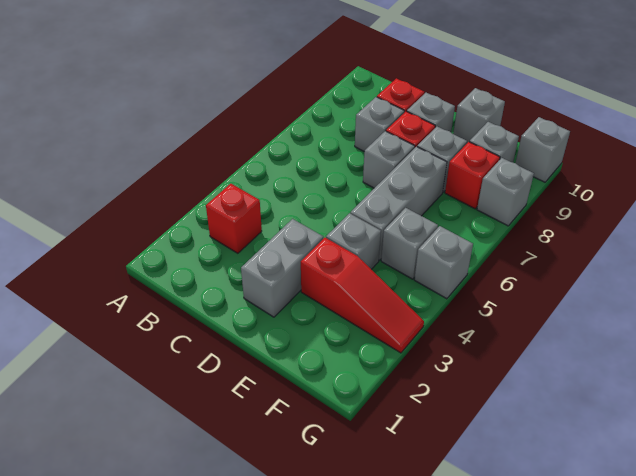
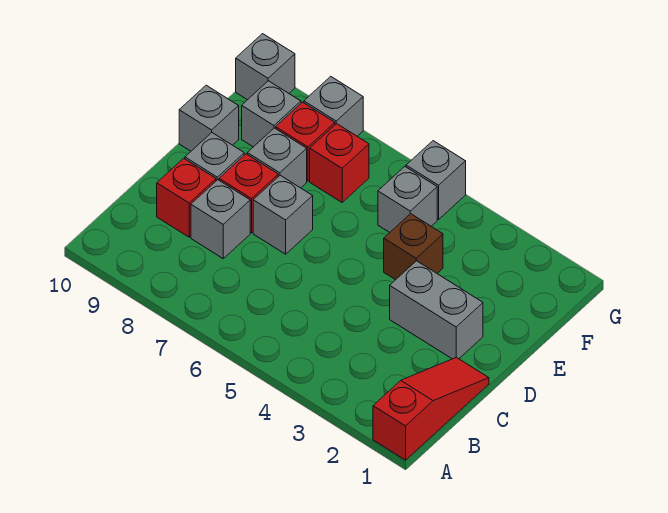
red brick B3 level 1 -> red brick F7 level 1
red slope E3:G3 level 1 top E -> red slope A1:C1 level 1 top A
grey brick E4 level 1 -> brown brick E4 level 1
grey brick E5:E7 level 1 -> none

